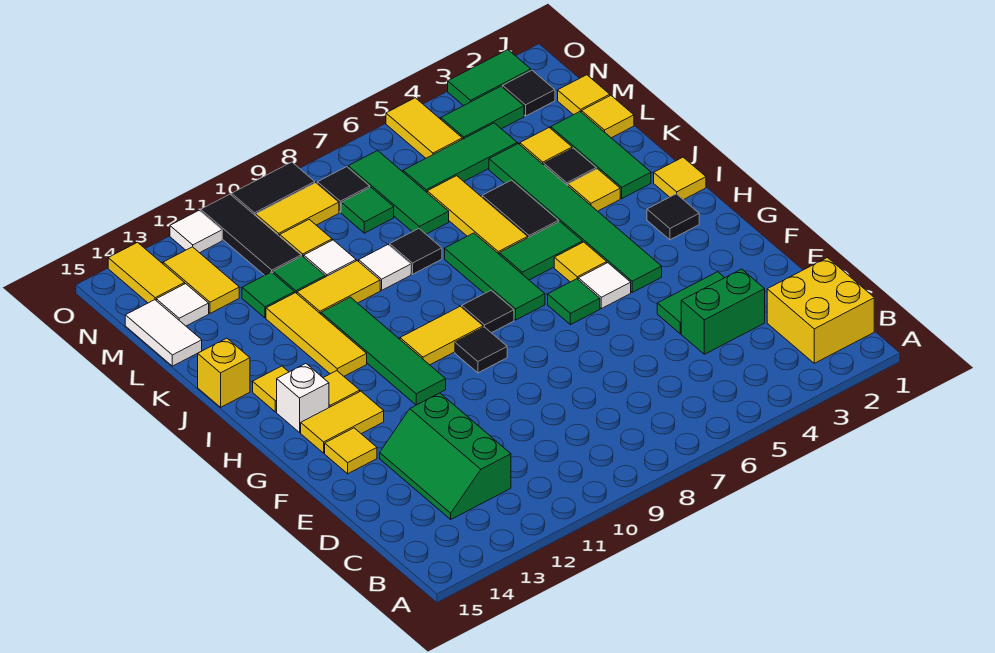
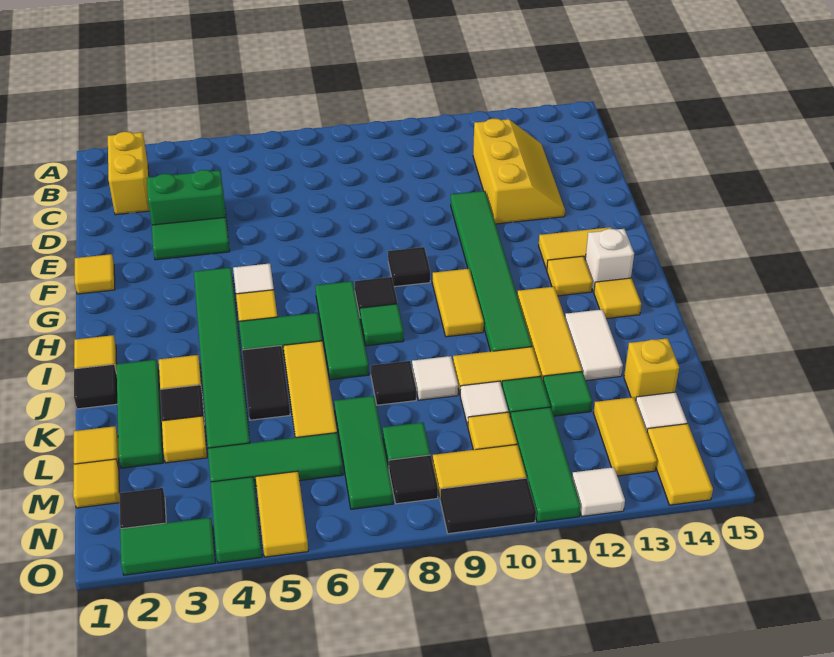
yellow brick B1:C2 level 1 -> yellow brick B2:C2 level 1
green slope C12:E13 level 1 top 12 -> yellow slope C12:E13 level 1 top 12
yellow tile F14 level 1 -> yellow tile F1 level 1
green tile G6 level 1 -> green tile I8 level 1
green tile G11:J11 level 1 -> green tile E11:J11 level 1
black tile H2 level 1 -> black tile J1 level 1
yellow tile H9:H10 level 1 -> yellow tile H10:I10 level 1
yellow brick J15 level 1 -> yellow brick L14 level 1
white tile L15:M15 level 1 -> white tile J13:K13 level 1
black tile M11:O11 level 1 -> green tile M11:O11 level 1
green tile N3:N4 level 1 -> green tile N4:O4 level 1

